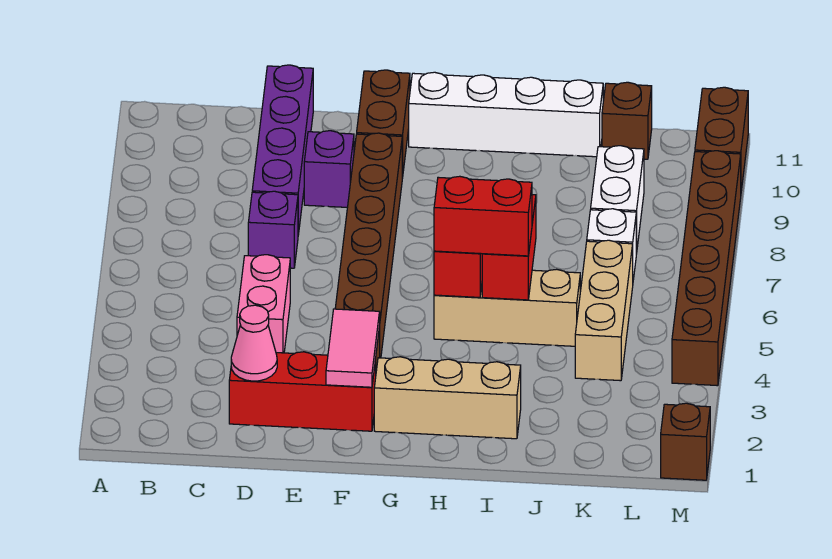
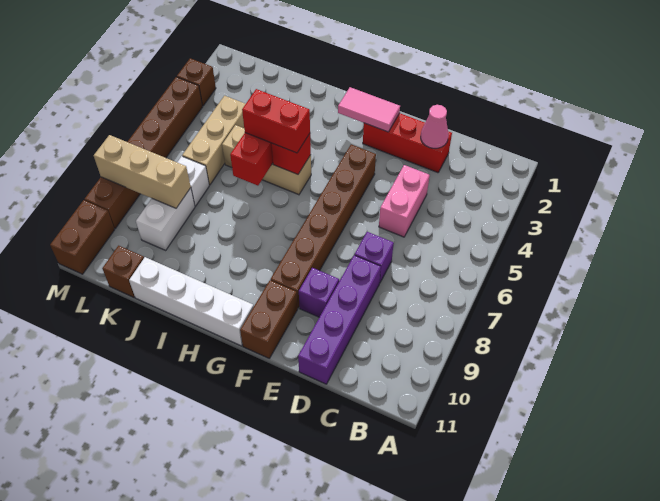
pink tile F2:F3 level 2 -> pink tile F2:G2 level 2
tan brick G2:I2 level 1 -> tan brick K8:M8 level 2
brown brick M1 level 1 -> brown brick M3 level 1

